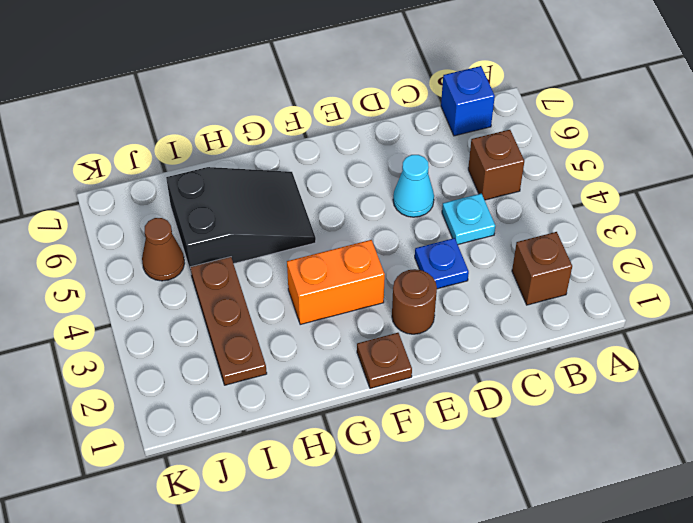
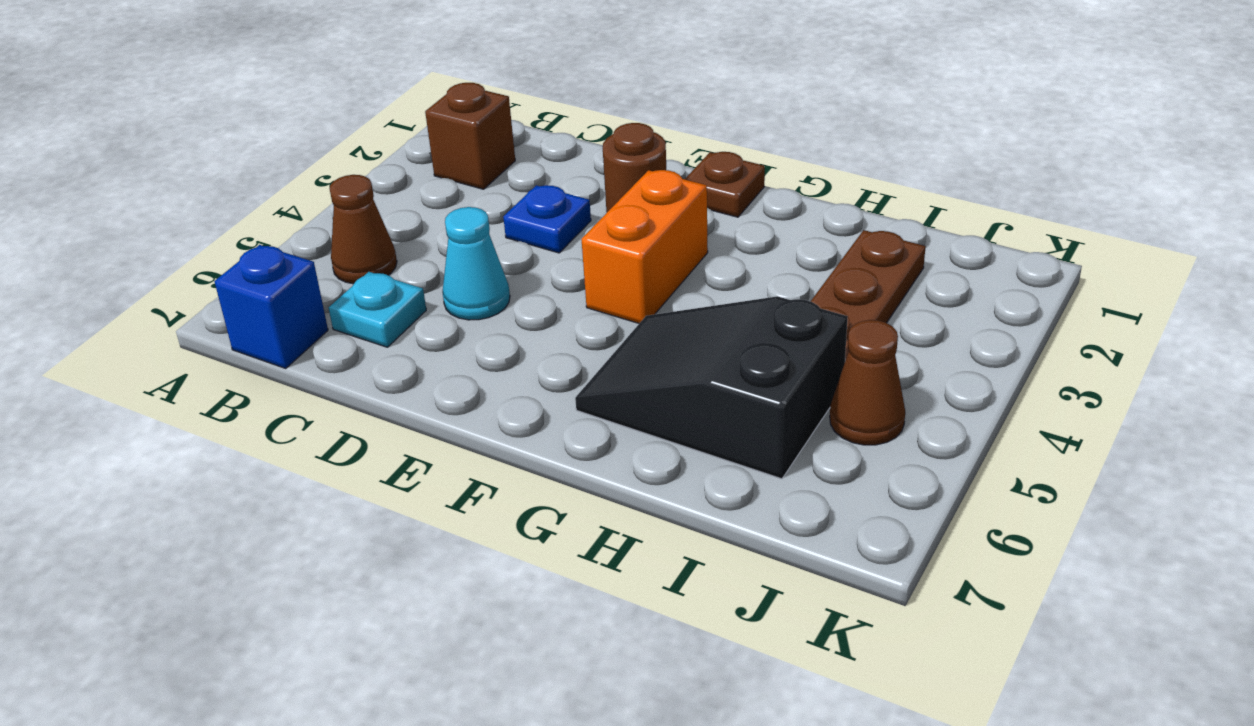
brown brick B5 level 1 -> brown cone B5 level 1
cyan plate C4 level 1 -> cyan plate C6 level 1
orange brick F3:G3 level 1 -> orange brick F3:F4 level 1

